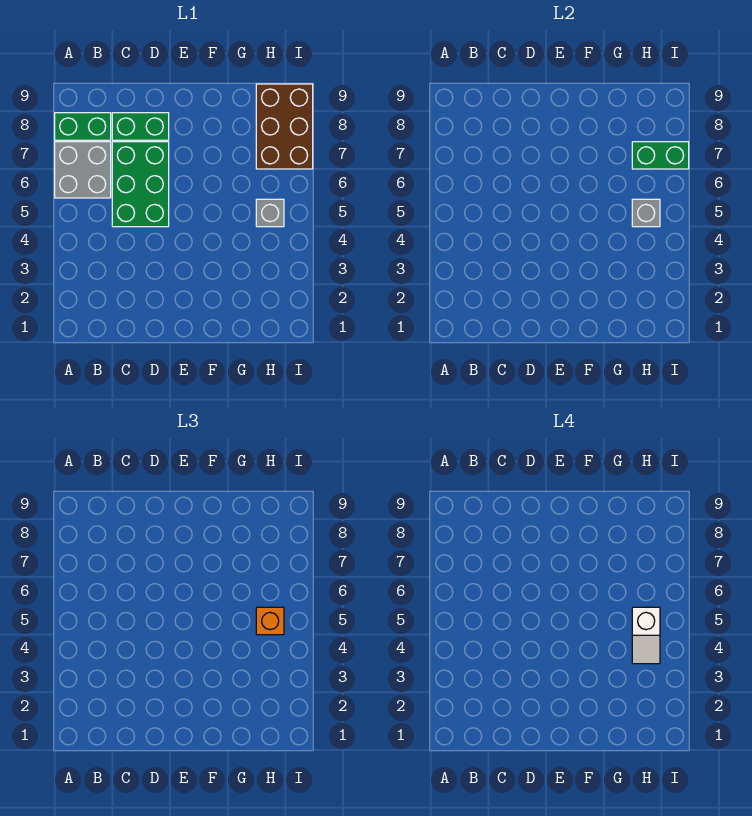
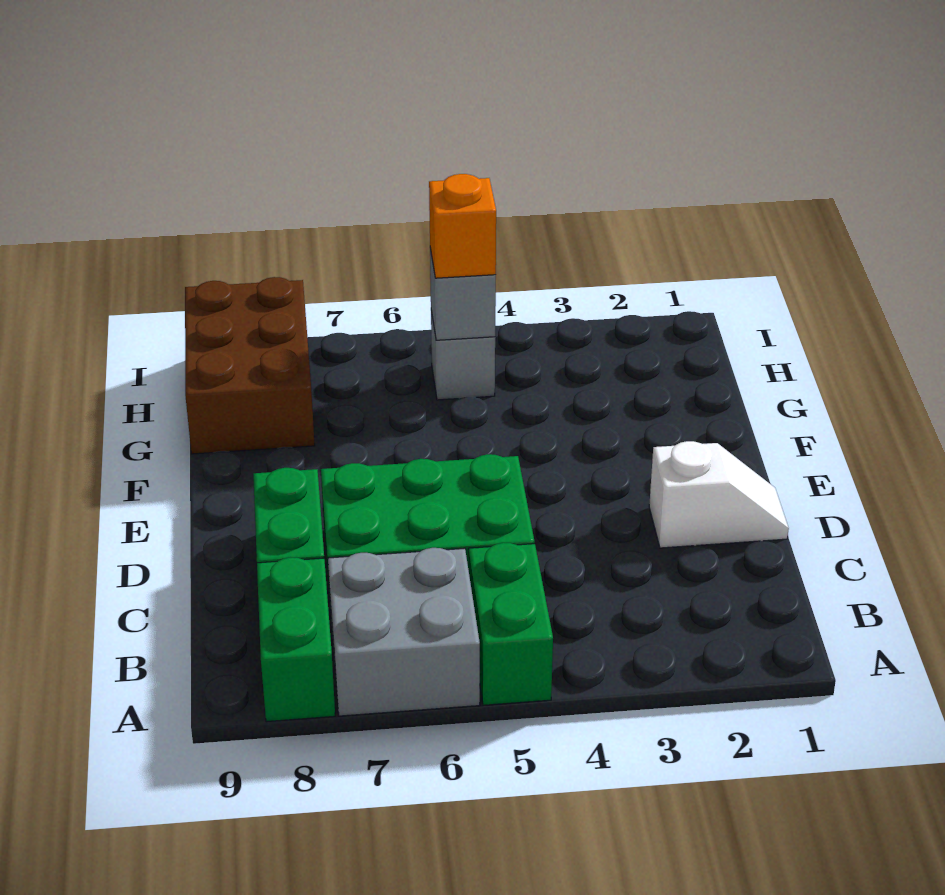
white slope H4:H5 level 4 top 5 -> white slope D1:D2 level 1 top 2
brown brick H7:I9 level 1 -> brown brick G8:I9 level 1
green brick H7:I7 level 2 -> green brick A5:B5 level 1

